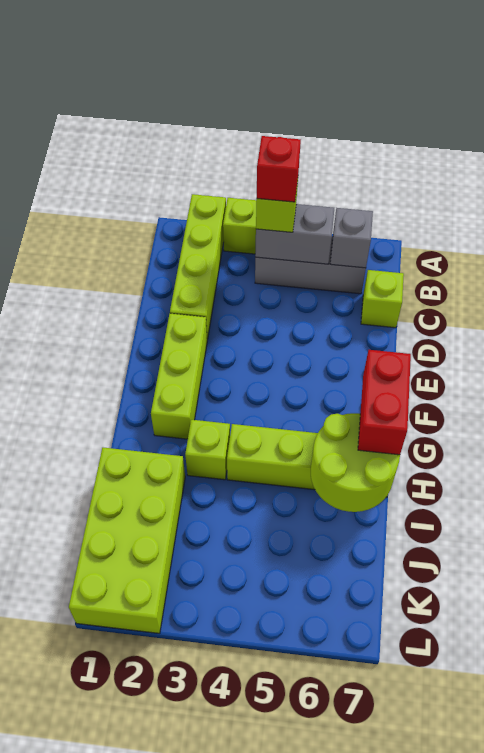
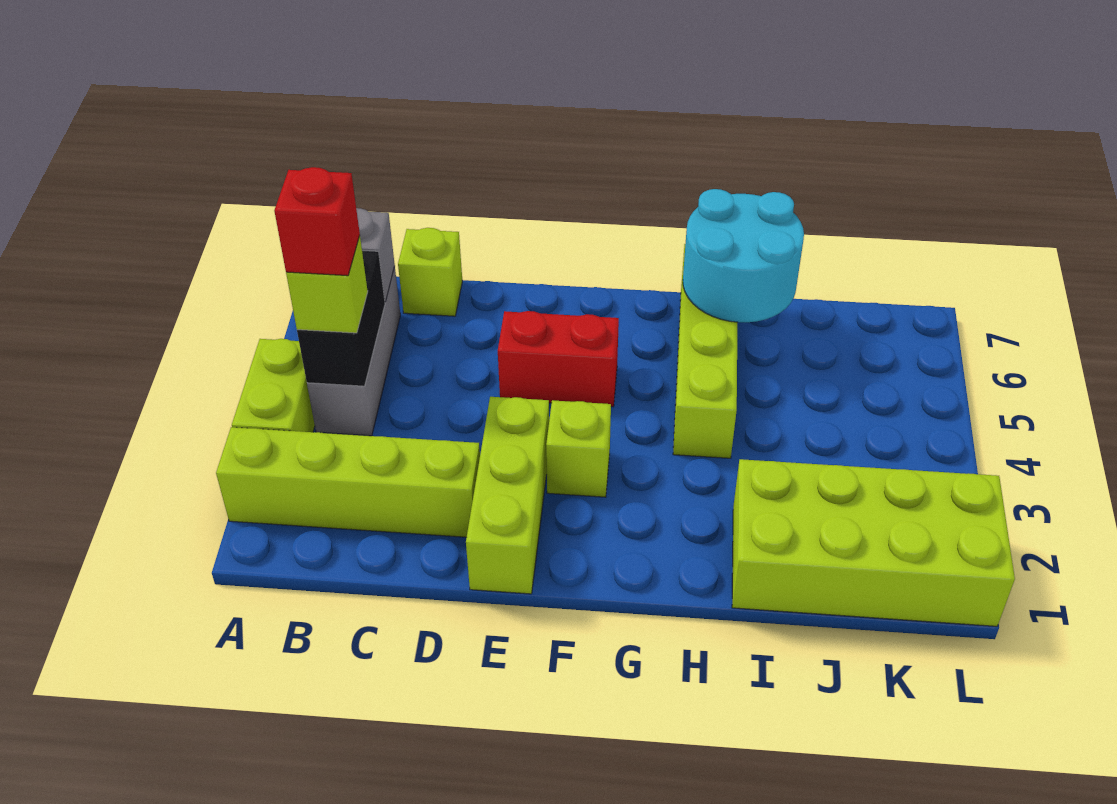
grey brick B4:B5 level 2 -> black brick B4:B5 level 2
lime brick E2:G2 level 1 -> lime brick E1:E3 level 1
red brick G7:H7 level 3 -> red brick E5:F5 level 1
lime brick H3 level 1 -> lime brick F3 level 1
lime round brick H6:I7 level 2 -> cyan round brick H6:I7 level 2

